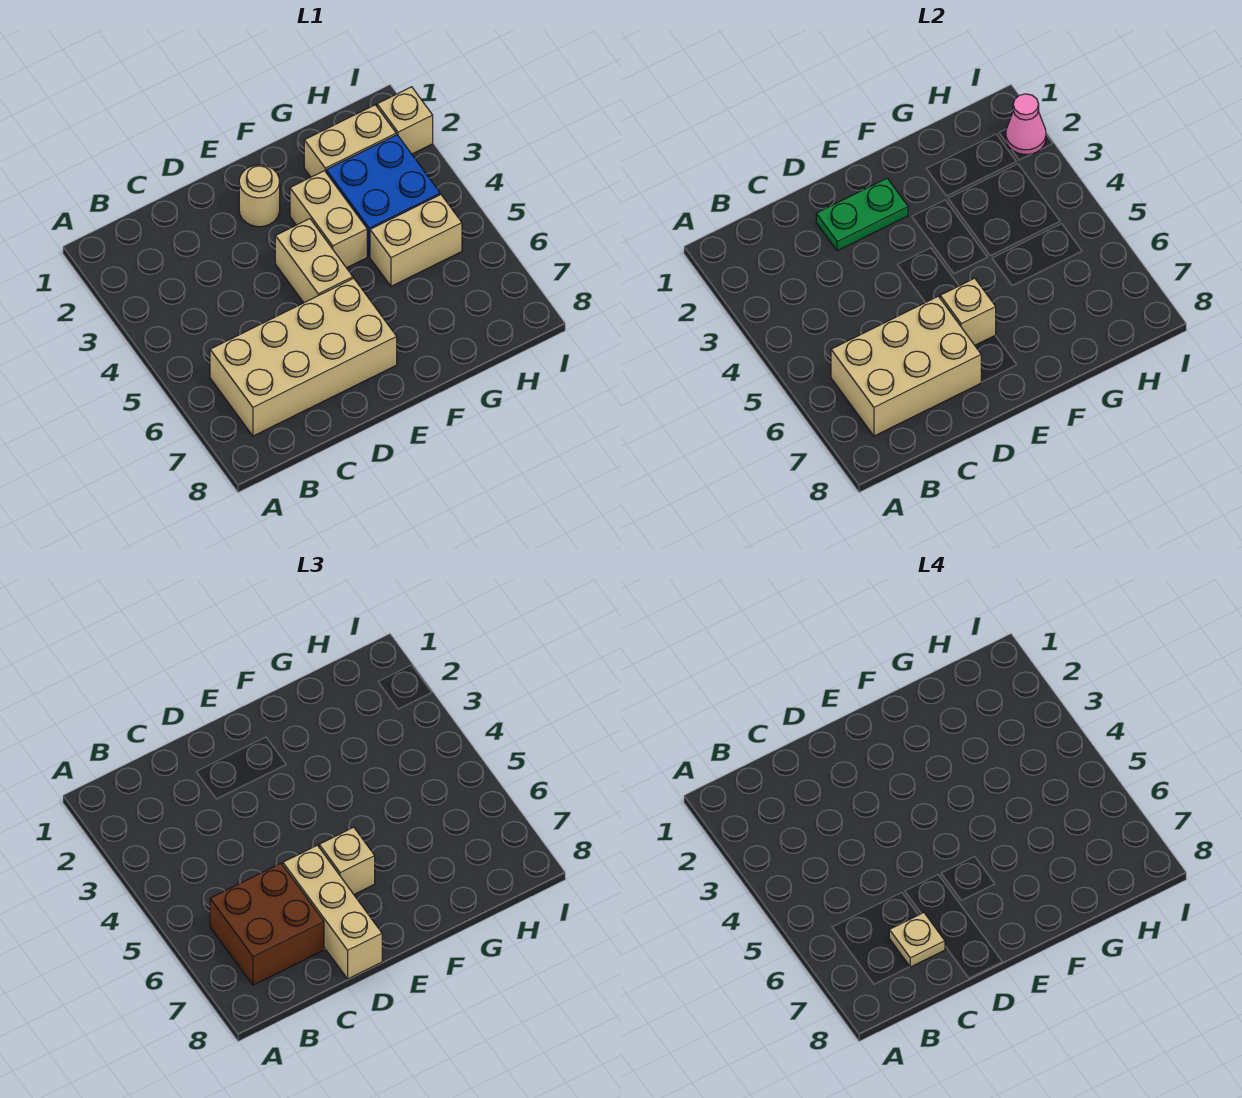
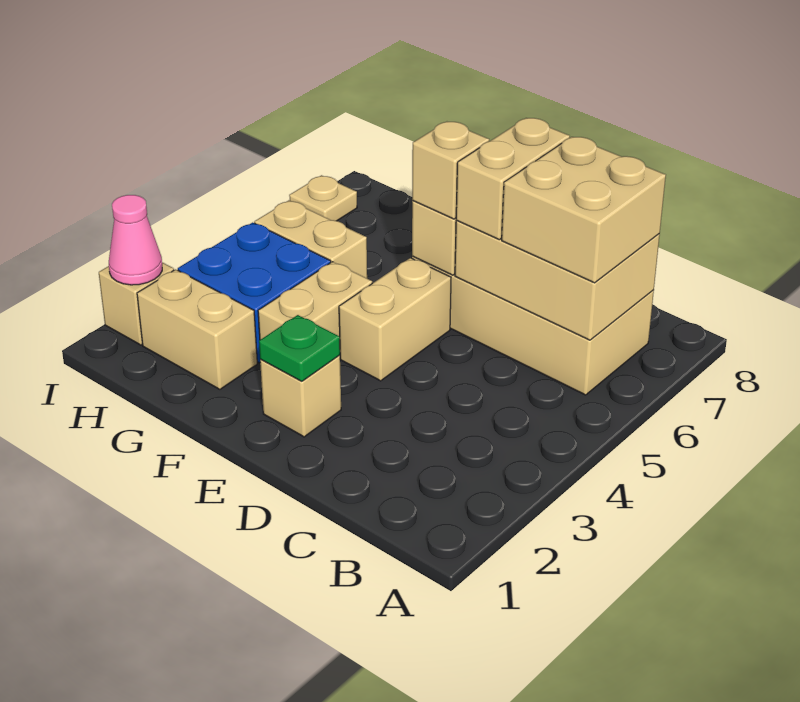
brown brick B6:C7 level 3 -> tan brick B6:C7 level 3
tan plate C7 level 4 -> tan plate I7 level 1
green plate D2:E2 level 2 -> green plate E2 level 2
tan brick D6:D8 level 3 -> tan brick D6:D7 level 3
tan round brick E2 level 1 -> tan brick E2 level 1

